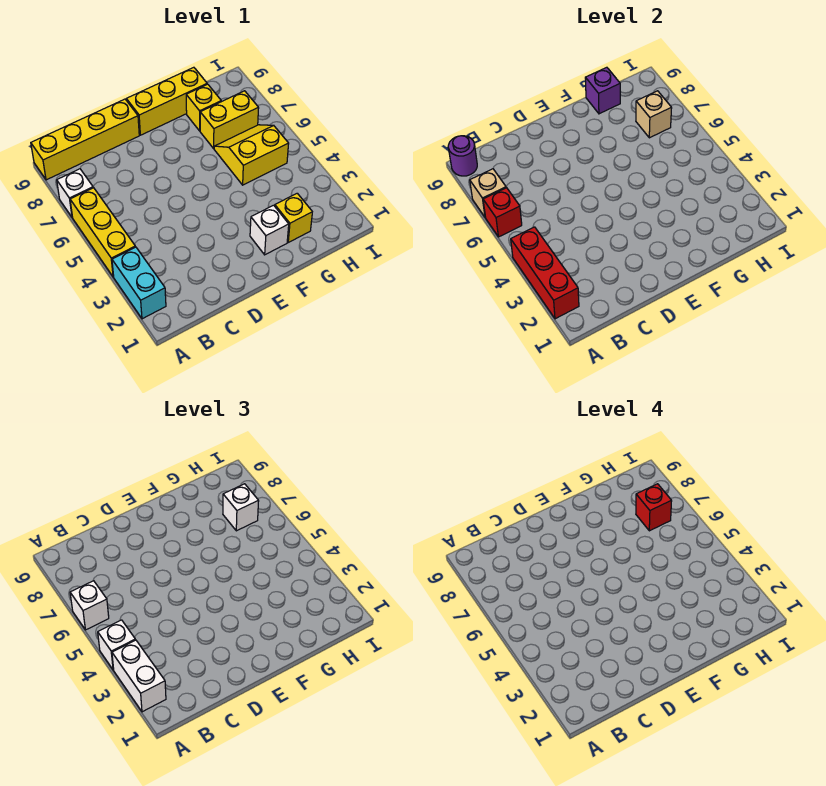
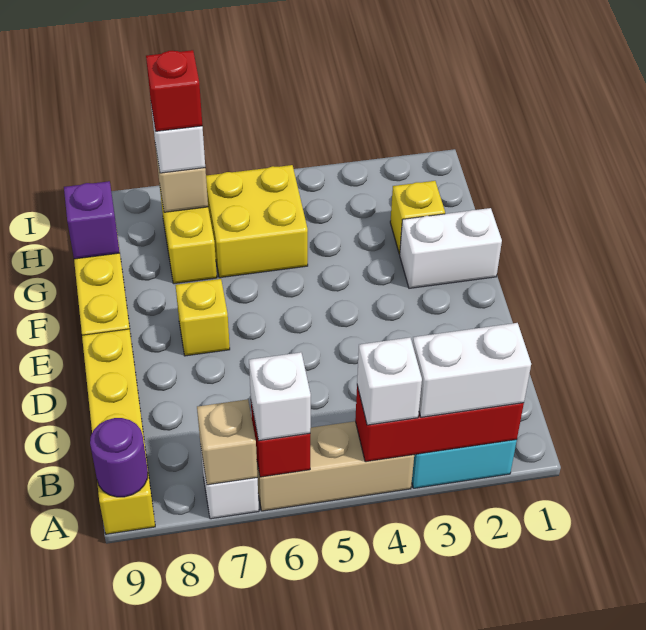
yellow brick A4:A6 level 1 -> tan brick A4:A6 level 1
white brick F2 level 1 -> white brick F1:F2 level 1
yellow slope G5:H6 level 1 top 5 -> yellow brick G5:H6 level 1
yellow brick G8 level 1 -> yellow brick E7 level 1

